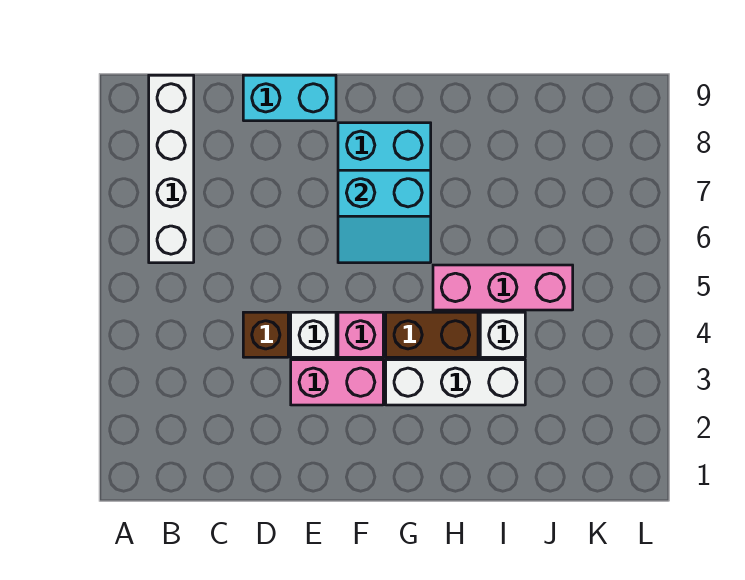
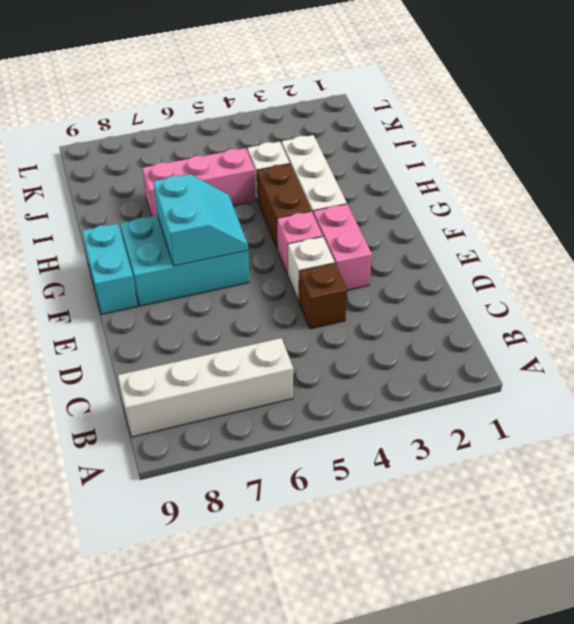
cyan brick D9:E9 level 1 -> cyan brick F9:G9 level 1
pink brick H5:J5 level 1 -> pink brick I5:I7 level 1

